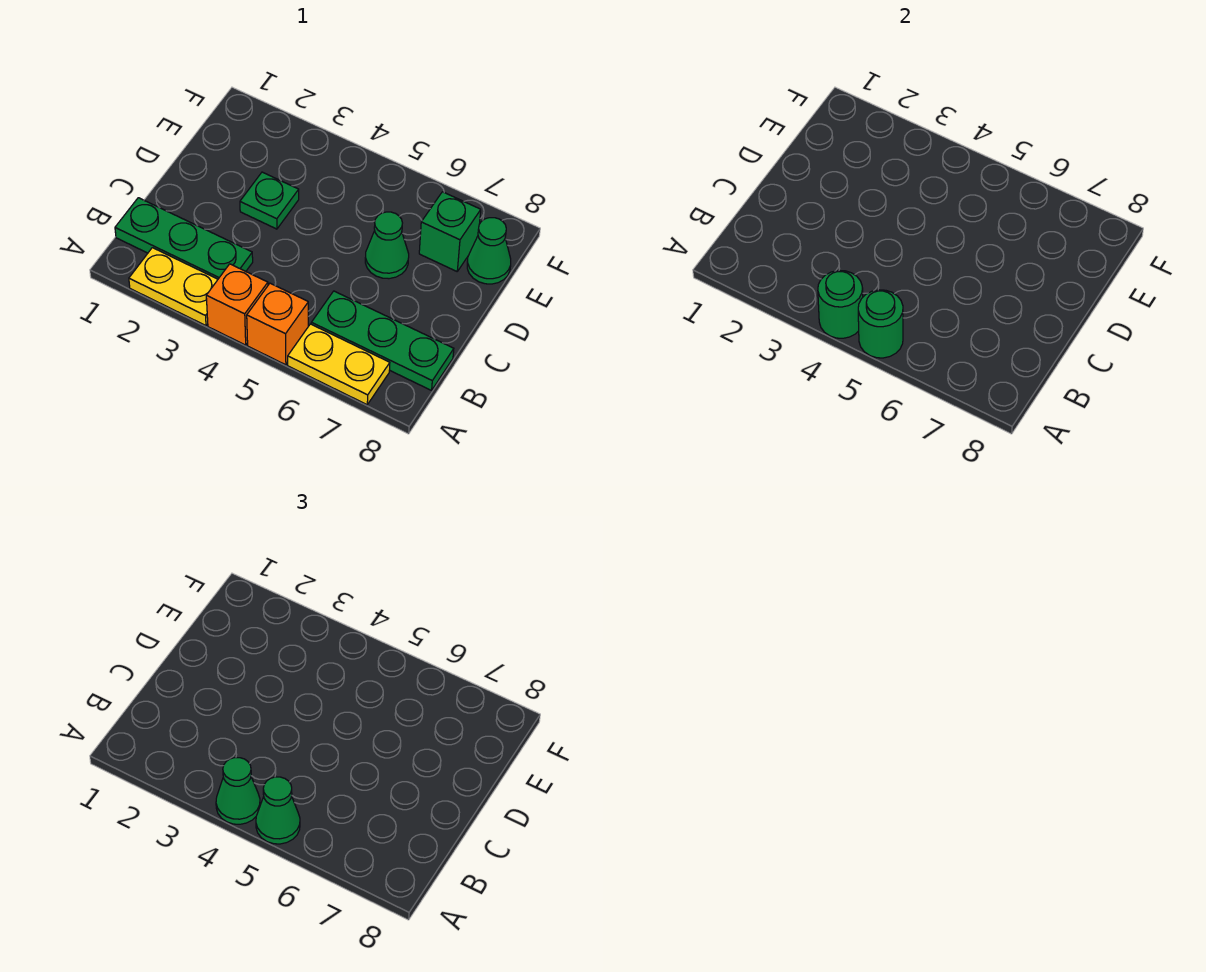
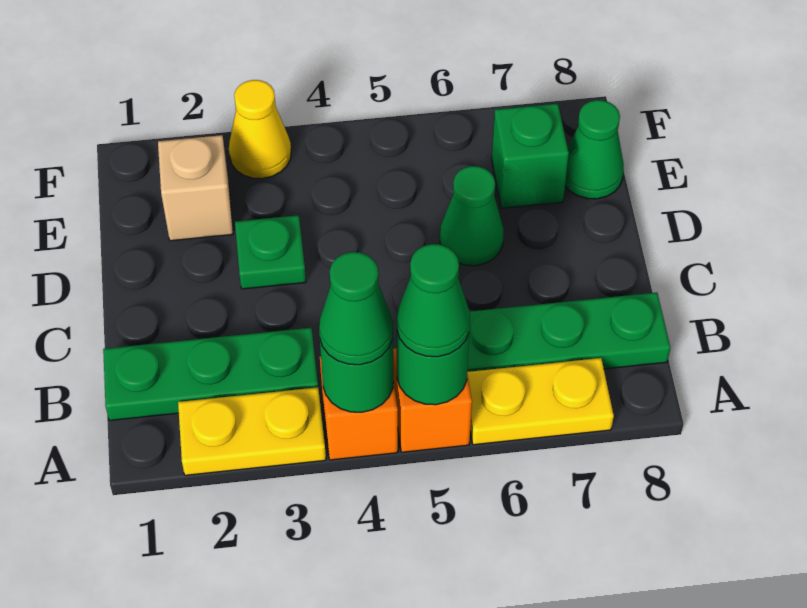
none -> tan brick E2 level 1
none -> yellow cone F3 level 1

